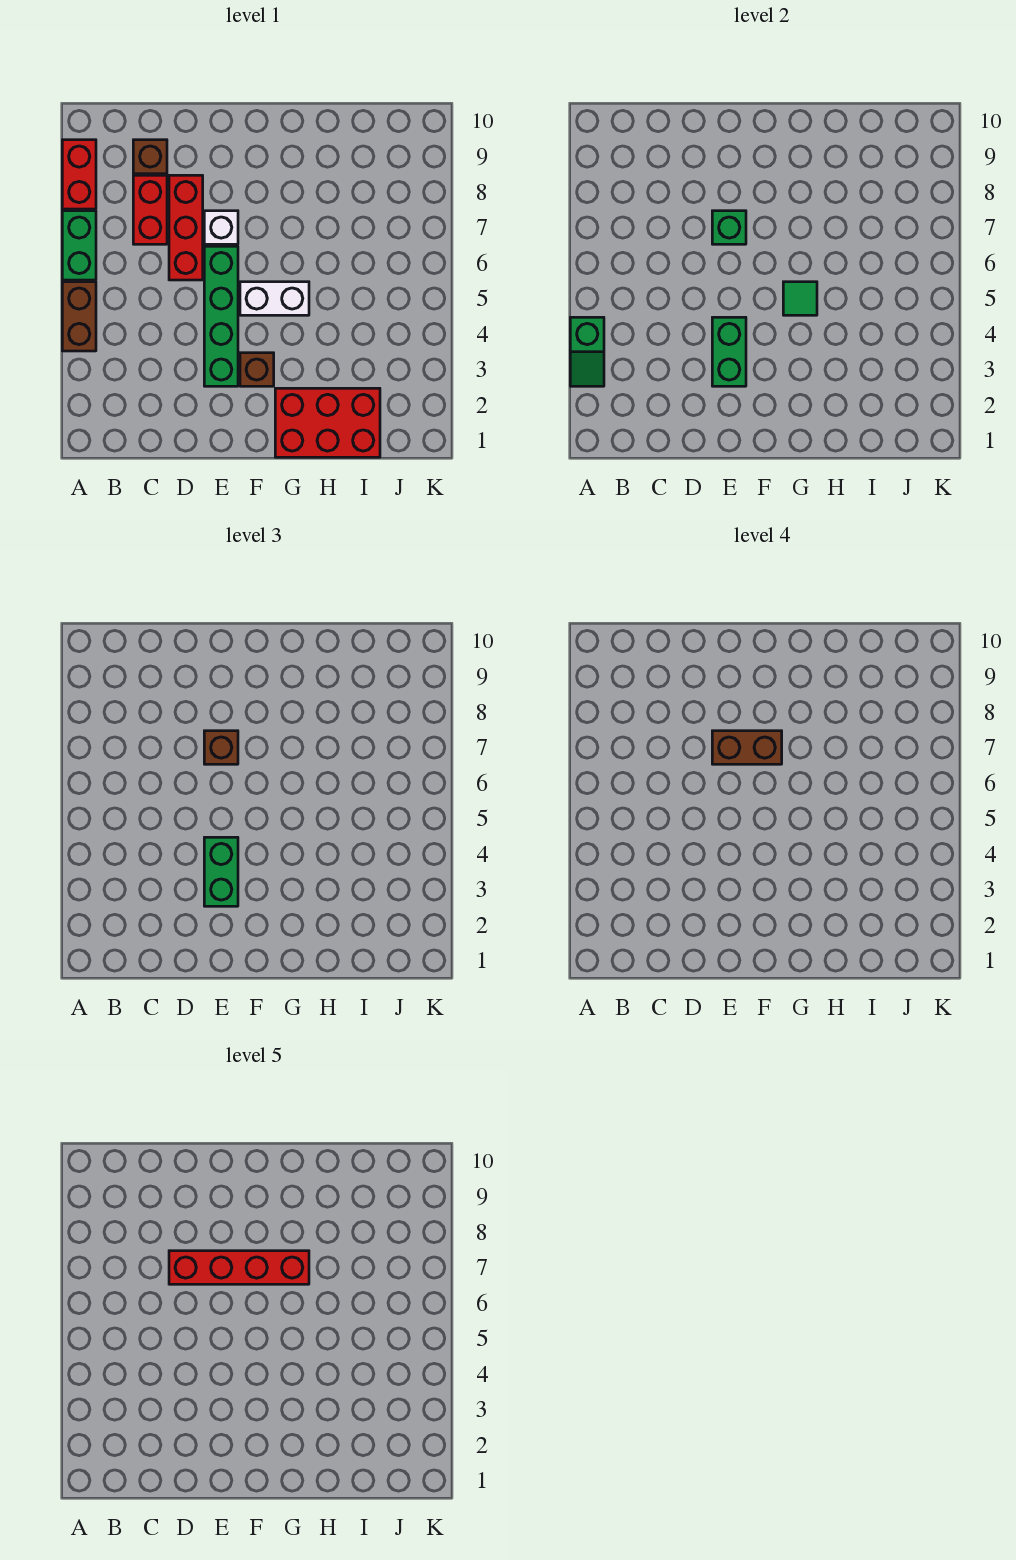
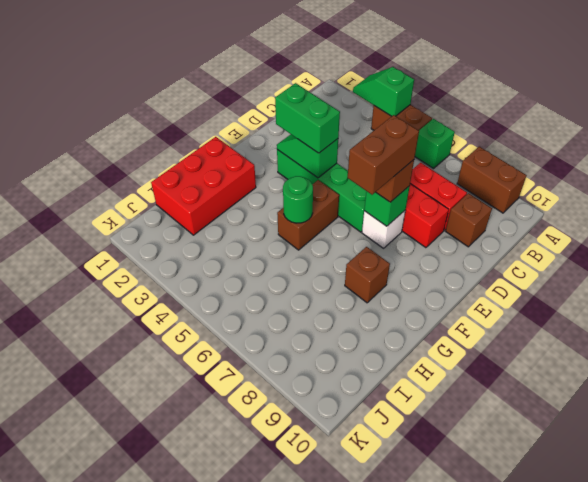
green brick A6:A7 level 1 -> green brick A6 level 1
red brick A8:A9 level 1 -> brown brick A8:A9 level 1
red brick D7:G7 level 5 -> none
green brick E3:E4 level 2 -> green slope E3:E4 level 2 top 4
brown brick F3 level 1 -> brown brick G8 level 1
white brick F5:G5 level 1 -> brown brick F5:G5 level 1
green tile G5 level 2 -> green round brick G5 level 2

